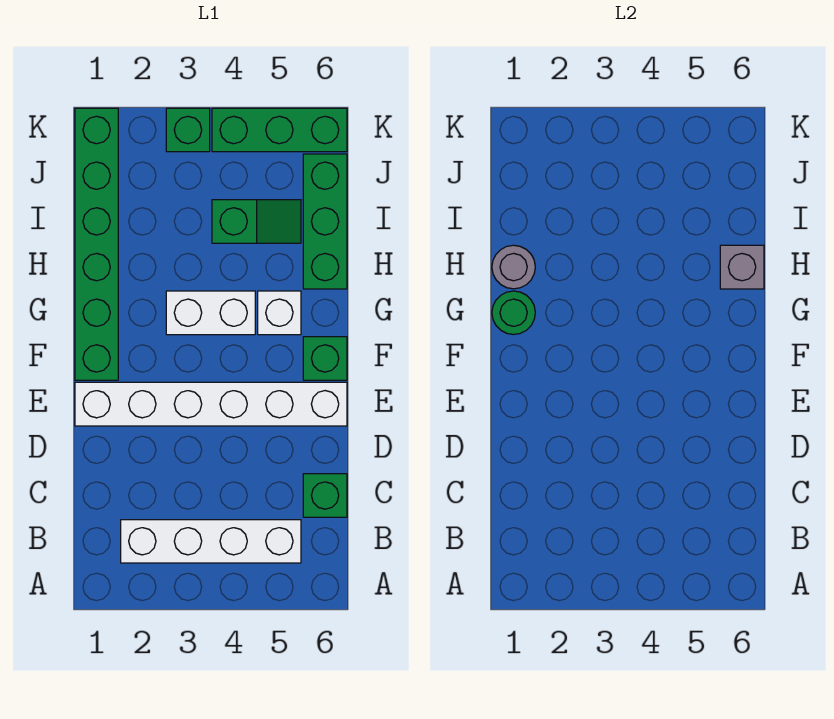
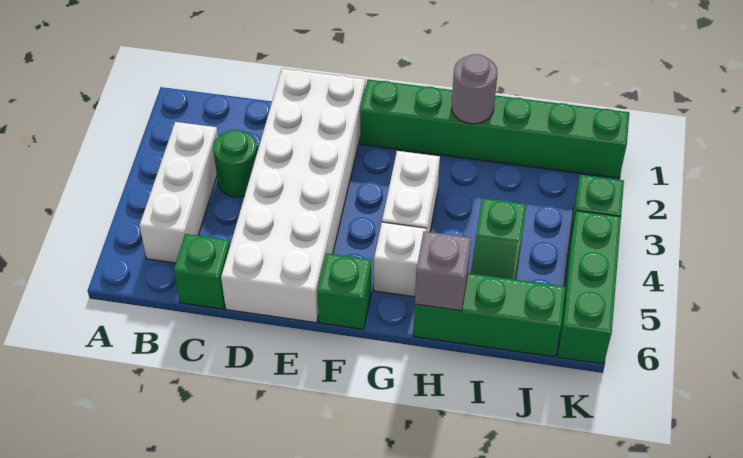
white brick B2:B5 level 1 -> white brick B3:B5 level 1
white brick E1:E6 level 1 -> white brick D1:E6 level 1
green round brick G1 level 2 -> green round brick C3 level 1

